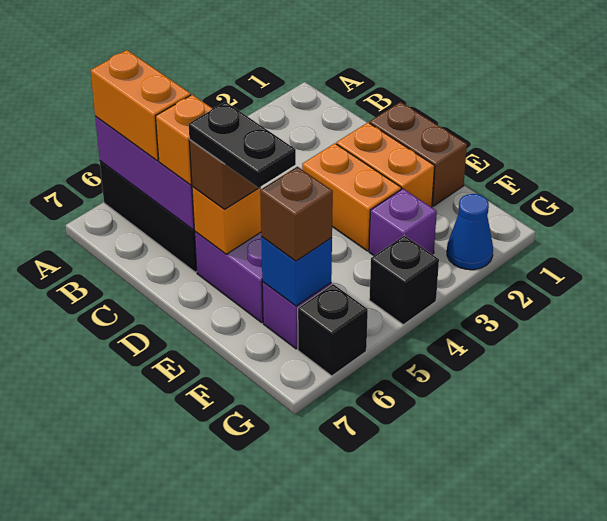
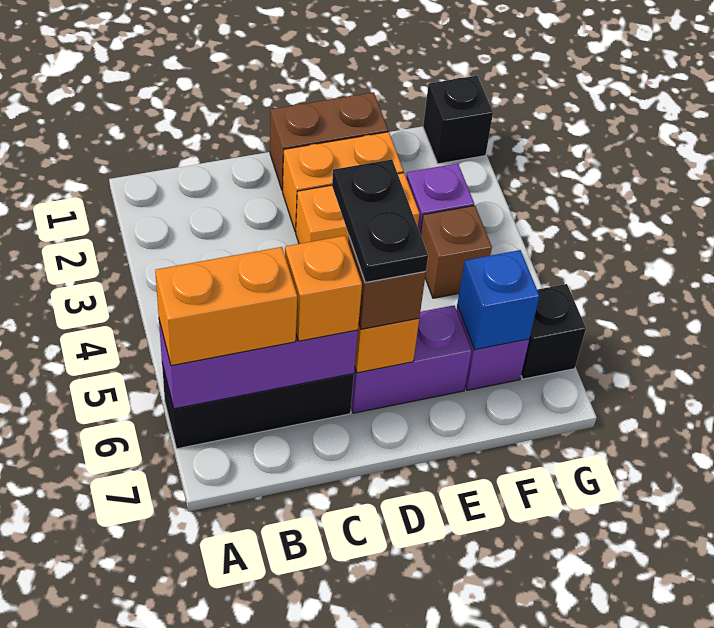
black plate D6:E6 level 4 -> black plate D5:D6 level 4
brown brick F6 level 3 -> brown brick F4 level 1
blue cone G2 level 1 -> none
black brick G4 level 1 -> black brick G1 level 1

